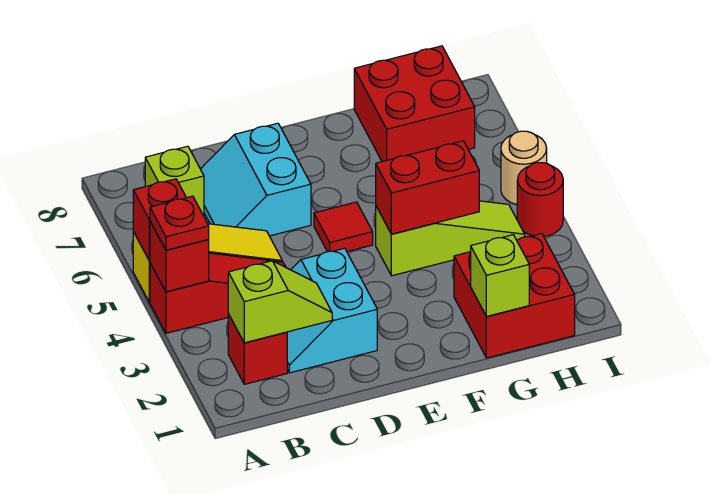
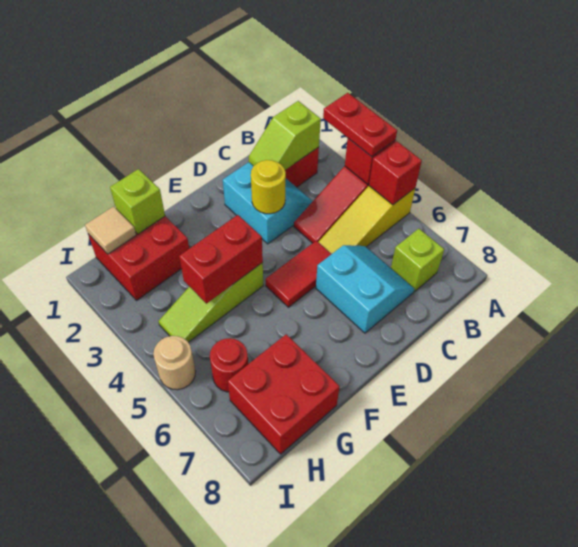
red plate A4 level 3 -> red plate A3:A4 level 3
none -> yellow round brick D3 level 2
red tile E5 level 1 -> red tile D5:E5 level 1
none -> tan tile H1 level 2
red round brick I4 level 1 -> red round brick H6 level 1

